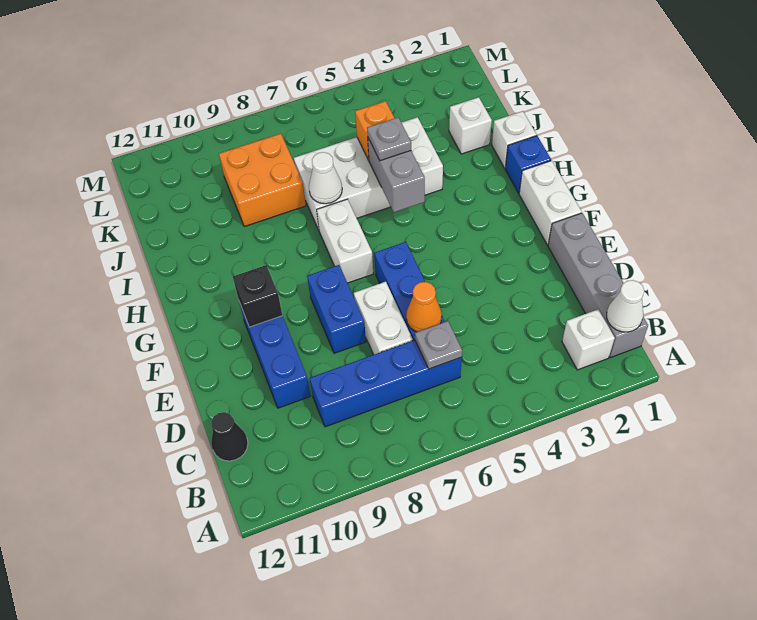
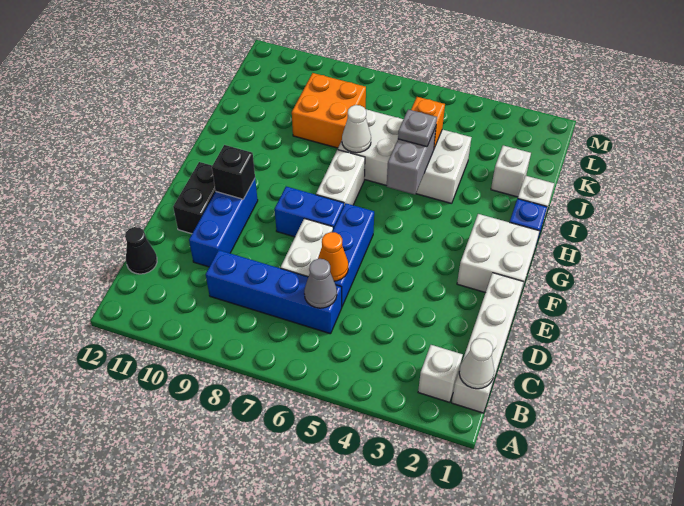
grey brick B1:E1 level 1 -> white brick B1:E1 level 1
grey plate C6 level 2 -> grey cone C6 level 2
blue brick E8:F8 level 1 -> blue brick F7:F8 level 1
none -> black brick E11:F11 level 1
white brick F1:G1 level 1 -> white brick F1:G2 level 1

